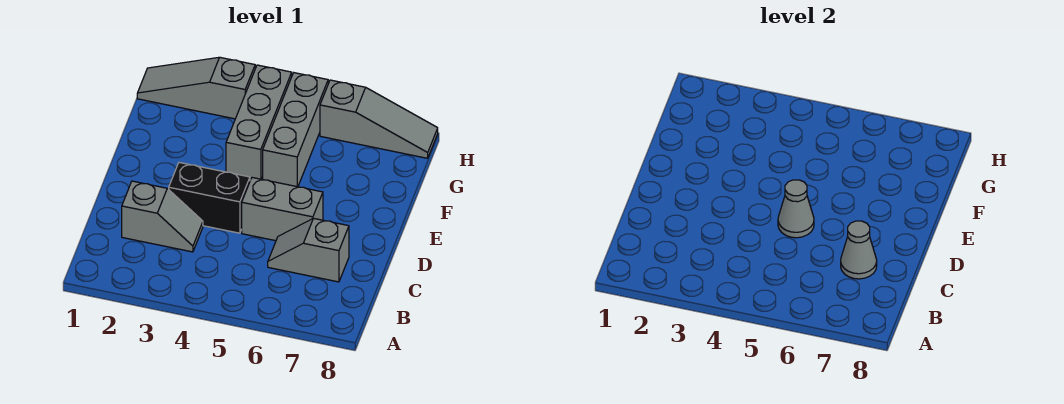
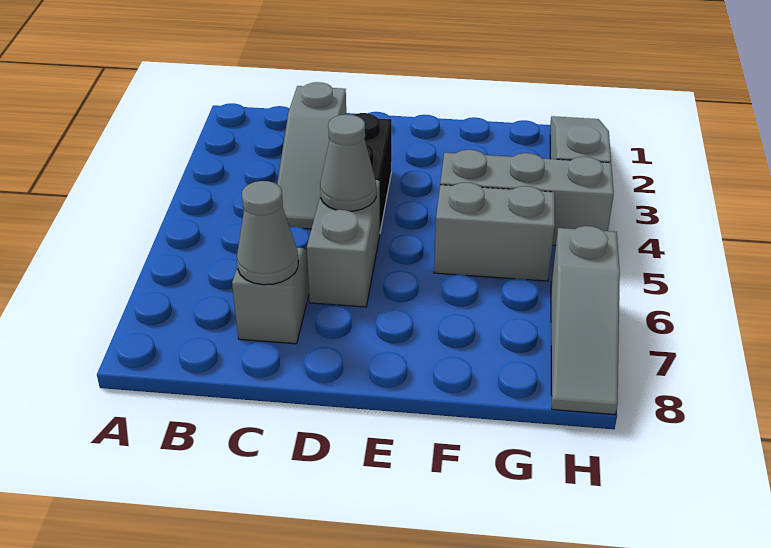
grey slope C2:C3 level 1 top 2 -> grey slope C2:C4 level 1 top 2
grey brick F5:H5 level 1 -> grey brick F5:G5 level 1

